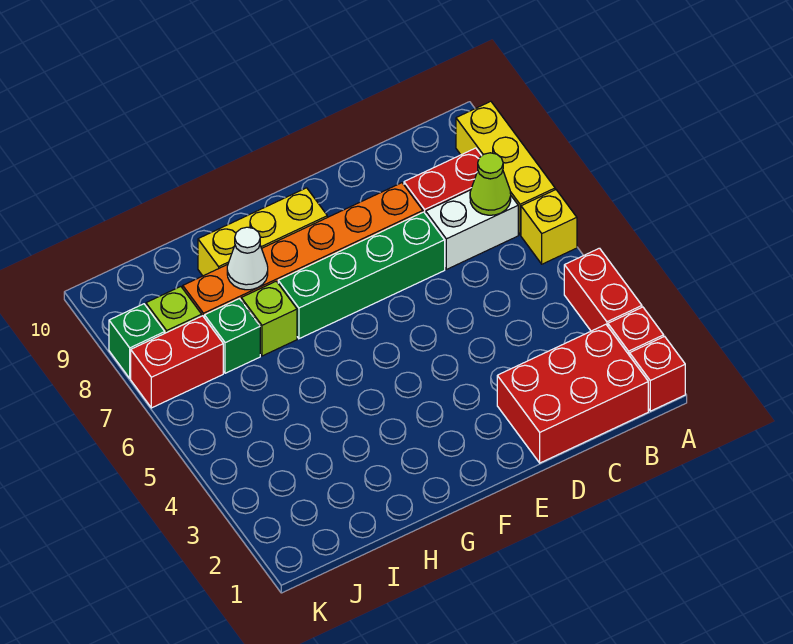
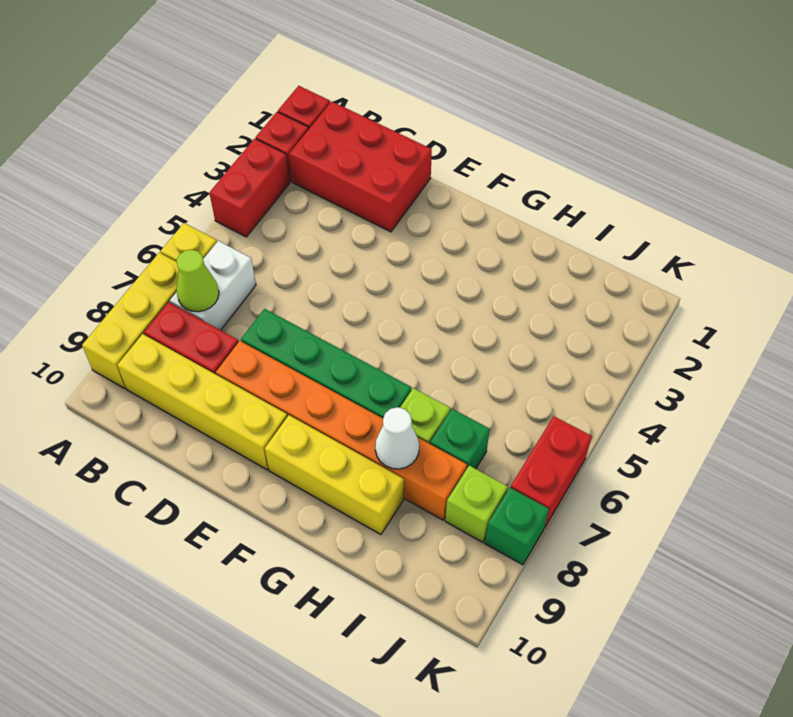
white brick B7:C7 level 1 -> white brick B6:B7 level 1
none -> yellow brick B9:E9 level 1
red brick J7:K7 level 1 -> red brick K6:K7 level 1

